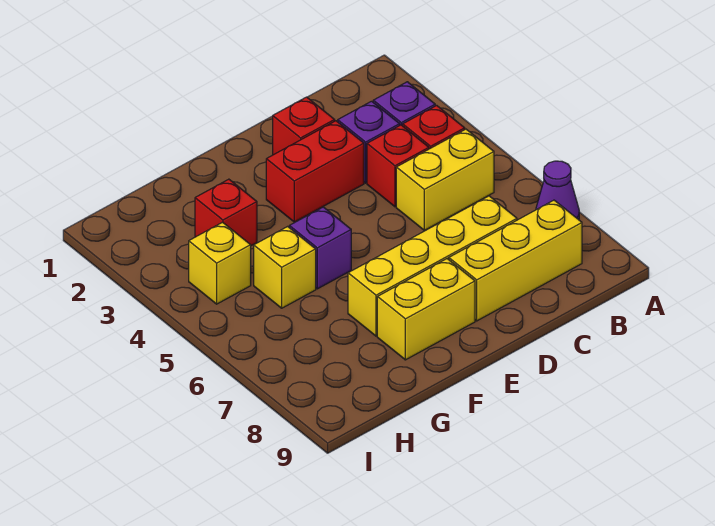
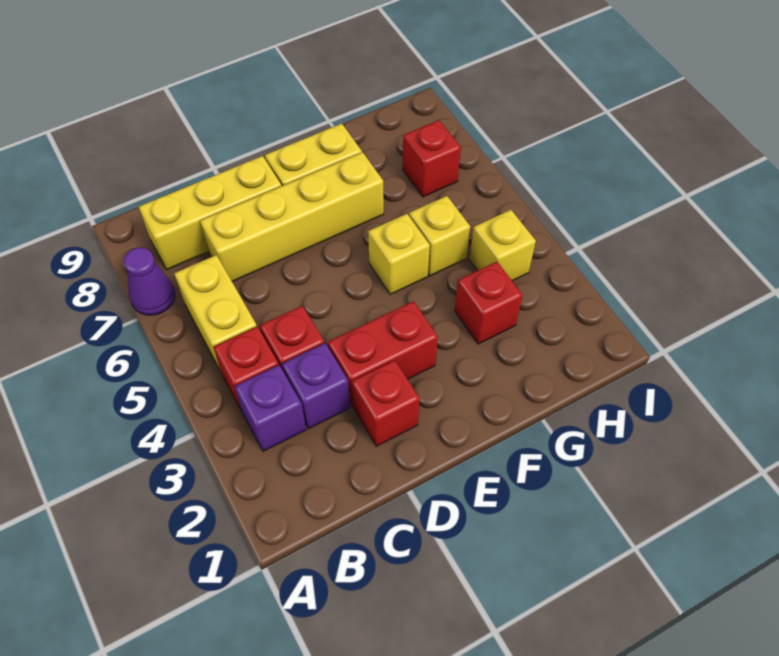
yellow brick B5:C5 level 1 -> yellow brick B5:B6 level 1
purple brick F5 level 1 -> yellow brick F5 level 1
none -> red brick H7 level 1

